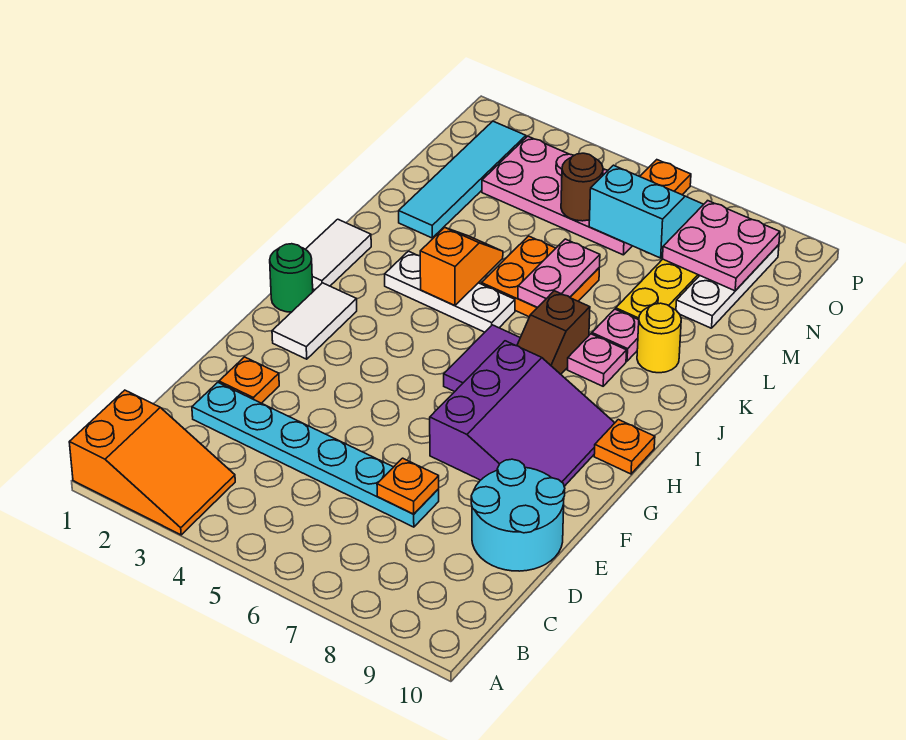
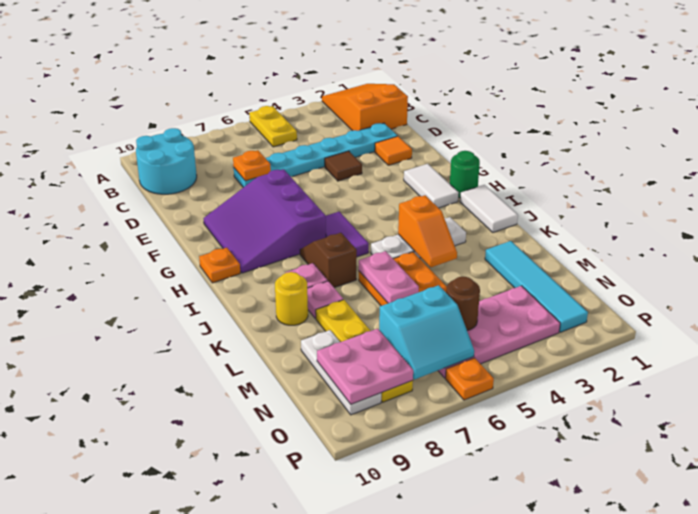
orange slope A1:B3 level 1 top 1 -> orange slope A1:C2 level 1 top C
none -> yellow plate A5:B5 level 1
cyan round brick D9:E10 level 1 -> cyan round brick B9:C10 level 1
orange plate E2 level 1 -> orange tile E2 level 1
none -> brown tile E4 level 1

